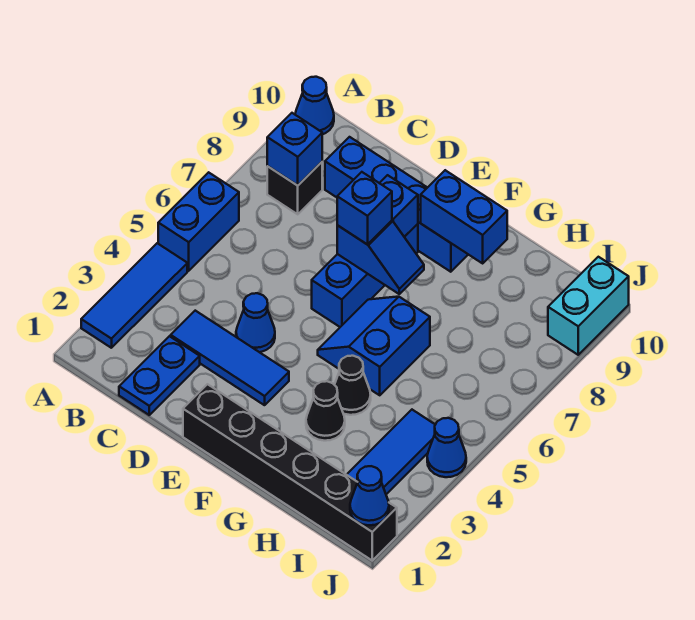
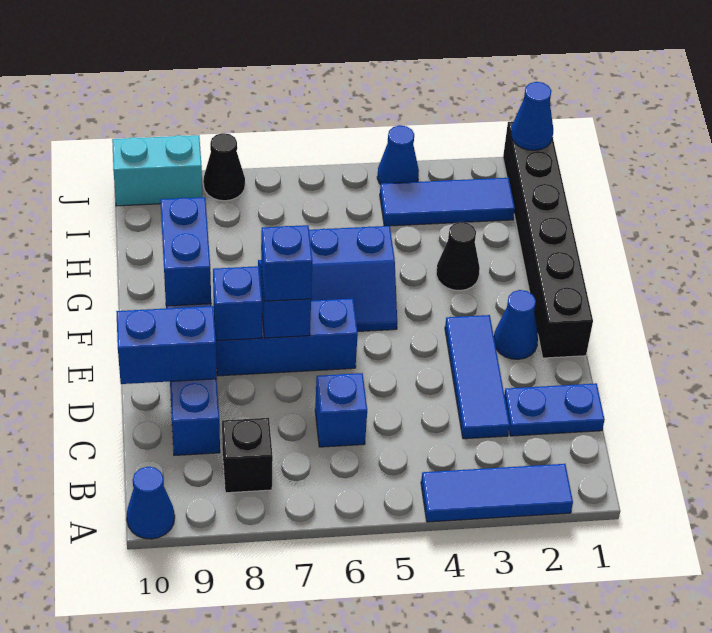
blue brick A5:A6 level 1 -> blue brick D9:D10 level 2
blue brick B8 level 2 -> blue brick C6 level 1
blue cone D4 level 1 -> blue cone E2 level 1
black cone G4 level 1 -> black cone J8 level 1

